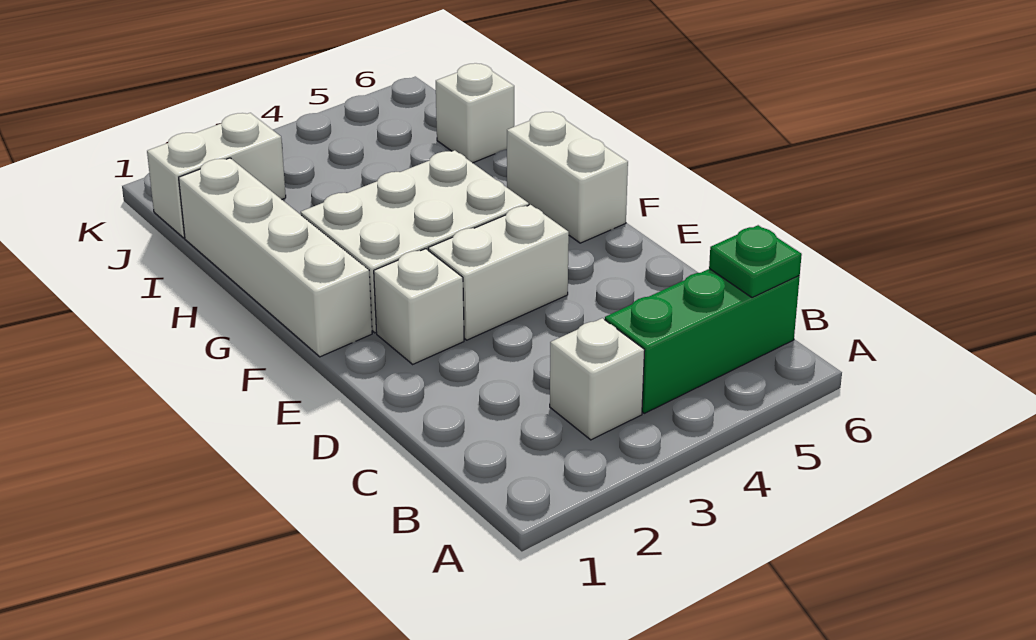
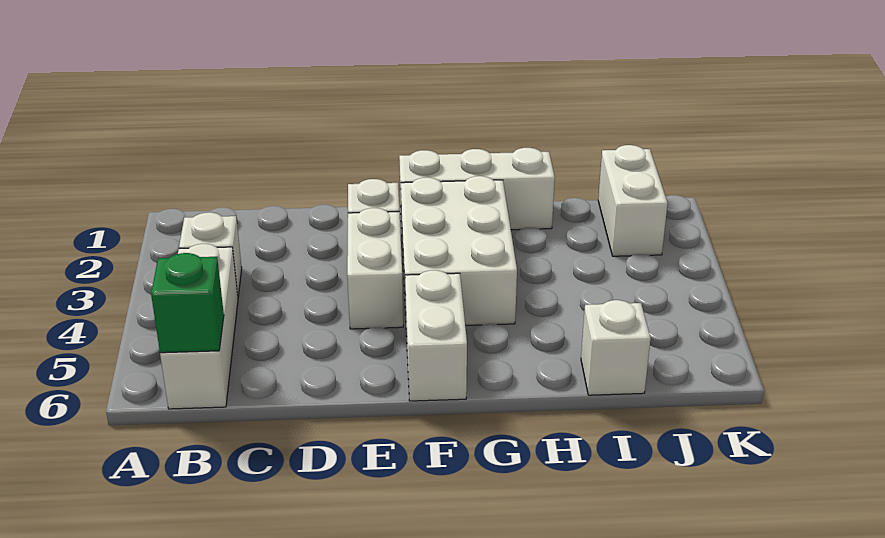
green brick B4:B6 level 1 -> white brick B4:B6 level 1
green plate B6 level 2 -> green brick B6 level 2
white brick F1:I1 level 1 -> white brick F1:H1 level 1
white brick F6:G6 level 1 -> white brick F5:F6 level 1

